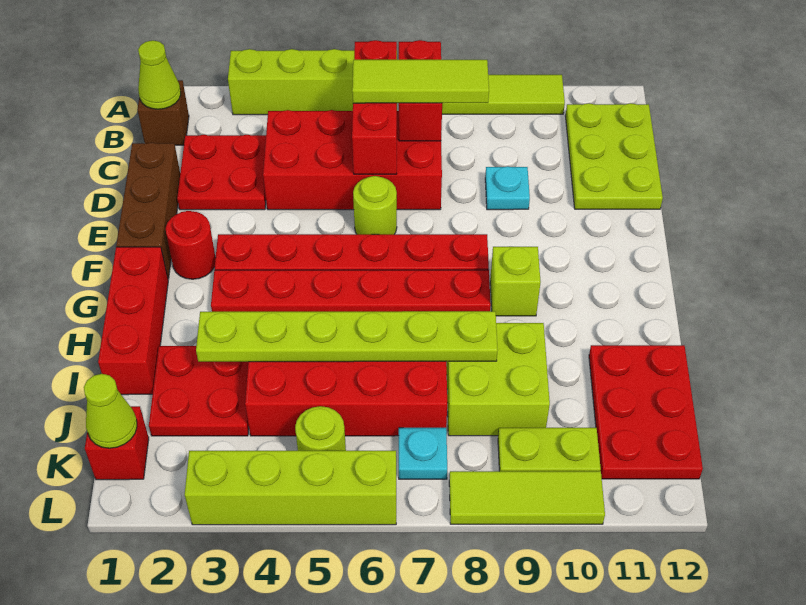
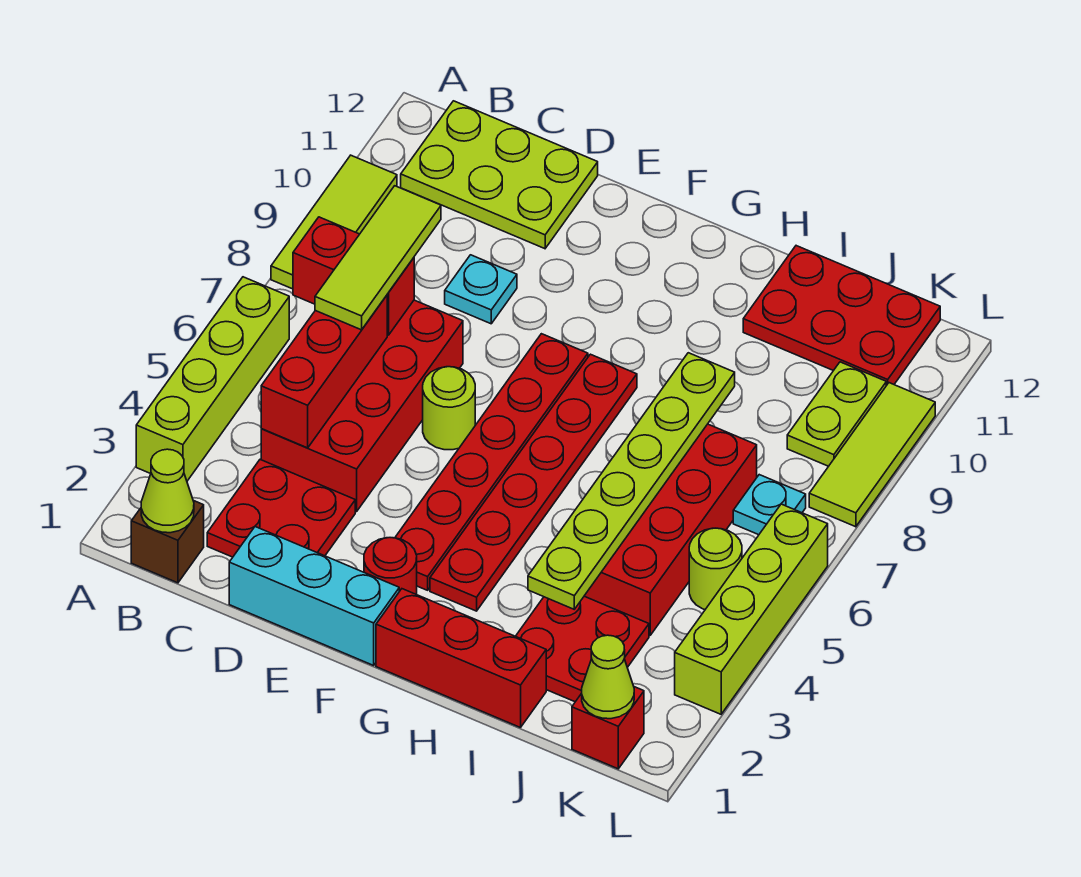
red brick B6:D6 level 2 -> red brick C4:C6 level 2
brown brick D1:F1 level 1 -> cyan brick D1:F1 level 1
lime brick G9 level 1 -> none
lime brick I8:J9 level 1 -> none

